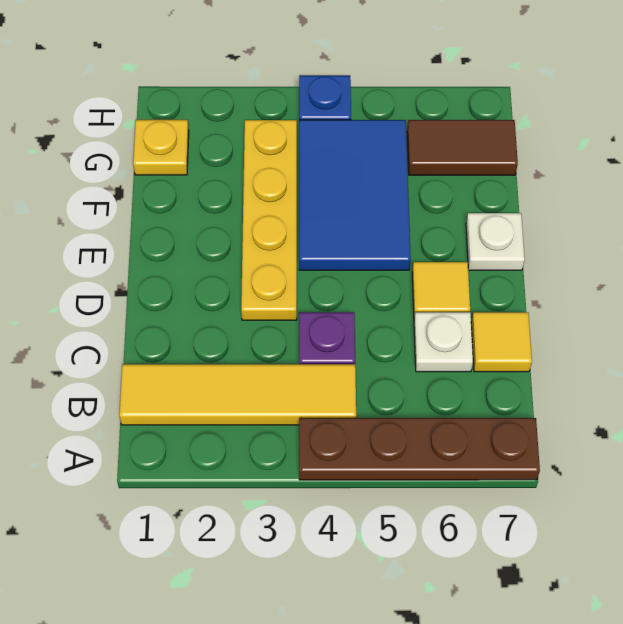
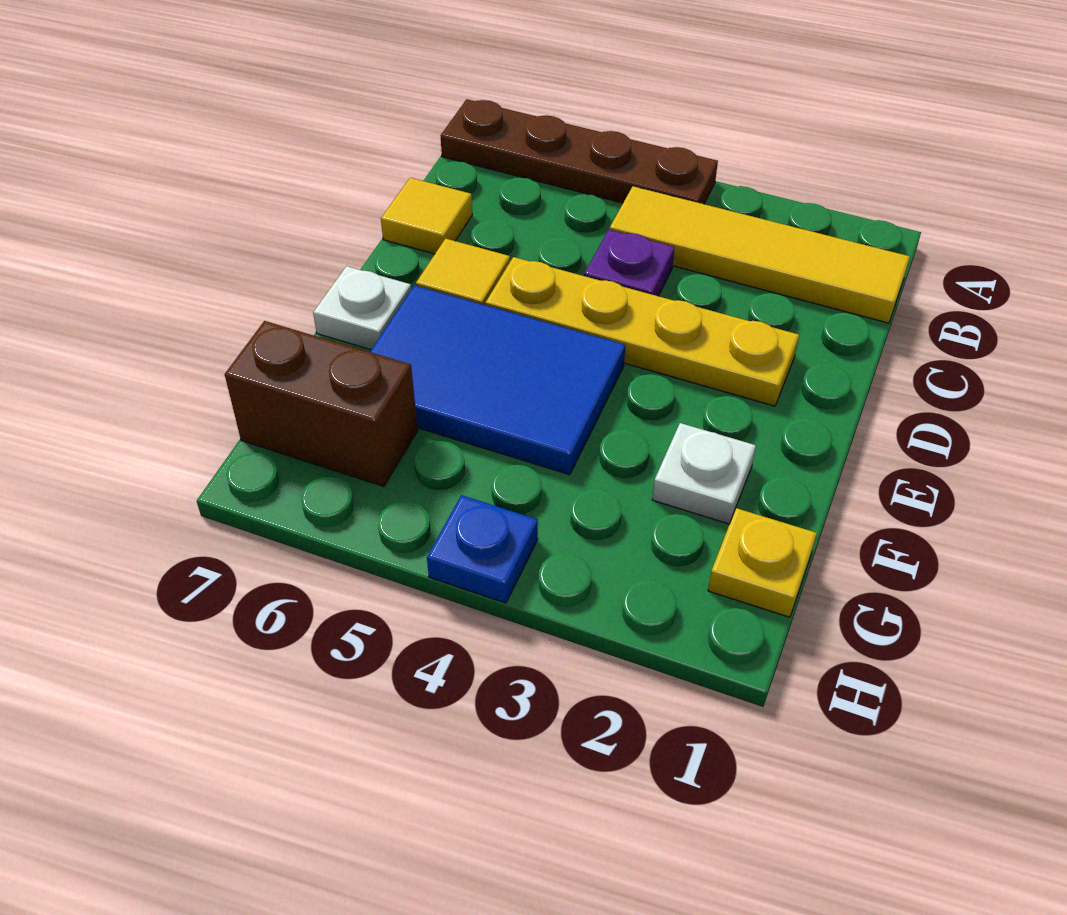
white plate C6 level 1 -> white plate F2 level 1
yellow plate D3:G3 level 1 -> yellow plate D2:D5 level 1
blue tile E4:G5 level 1 -> blue tile E4:F6 level 1
brown tile G6:G7 level 1 -> brown brick G6:G7 level 1

